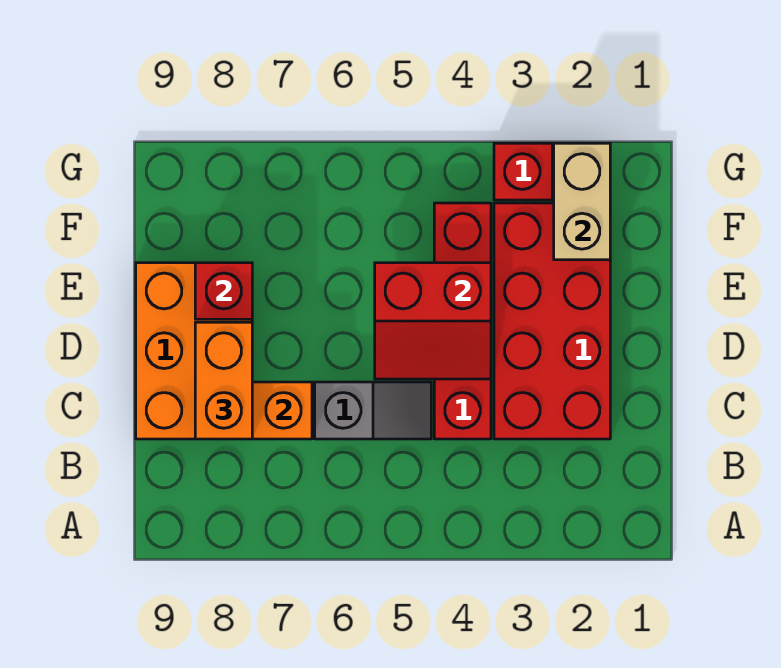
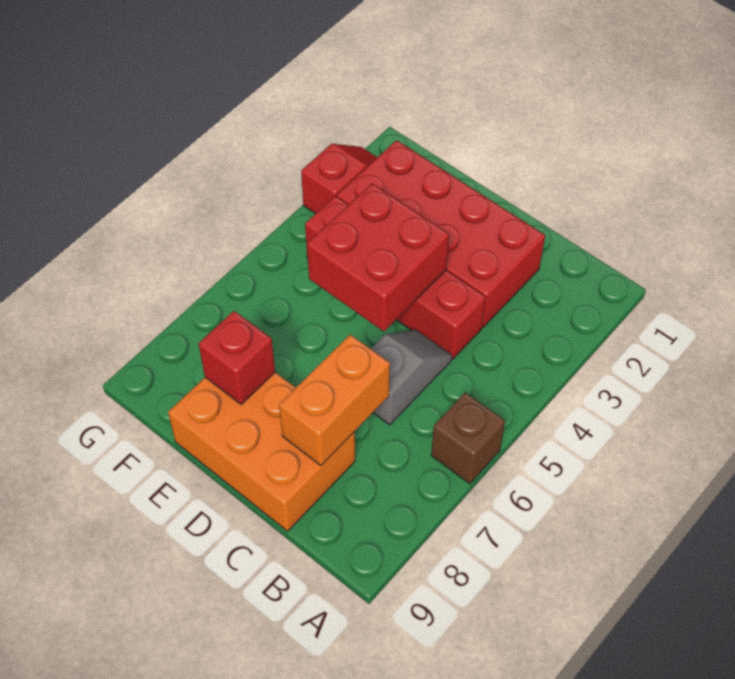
none -> brown brick A6 level 1
orange brick C8:D8 level 3 -> none
red slope D4:E5 level 2 top E -> red brick D4:E5 level 2
tan brick F2:G2 level 2 -> none

